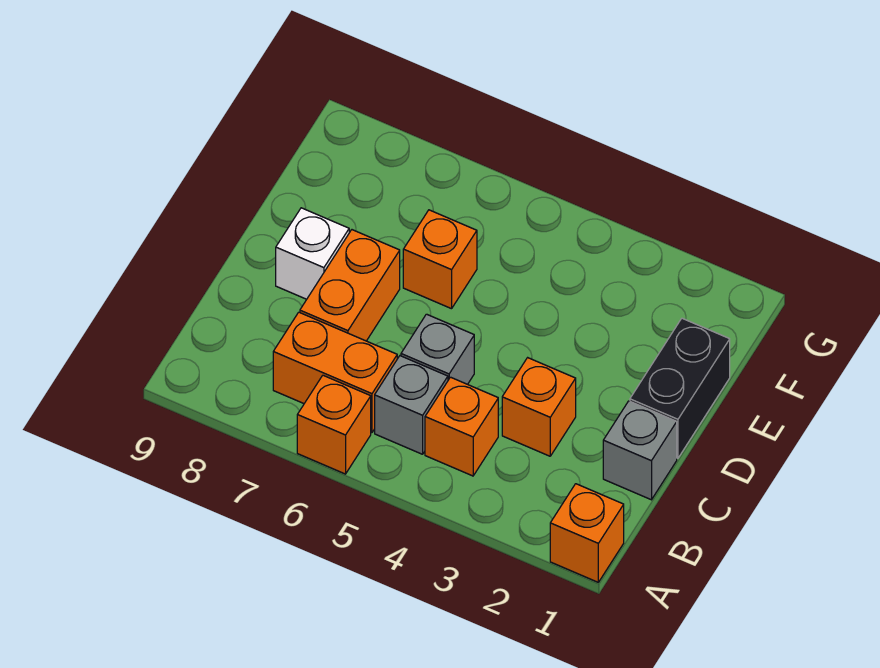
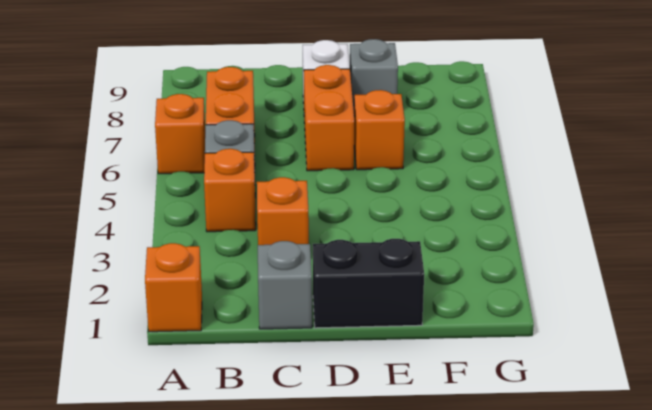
grey brick C5 level 1 -> grey brick E8 level 1
orange brick C7:D7 level 1 -> orange brick D6:D7 level 1

